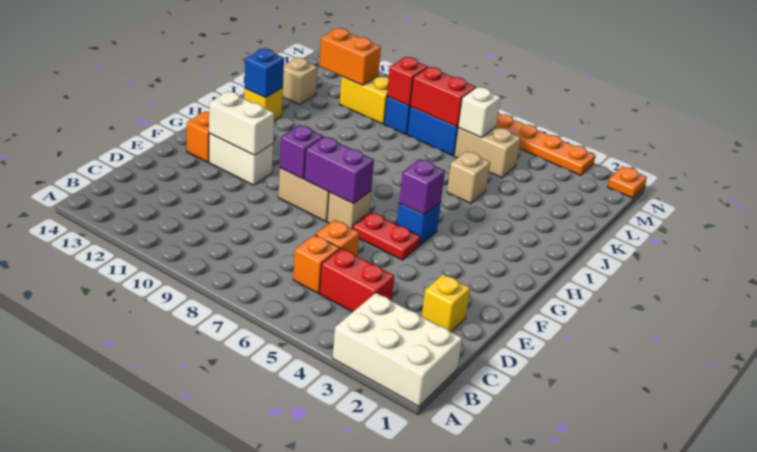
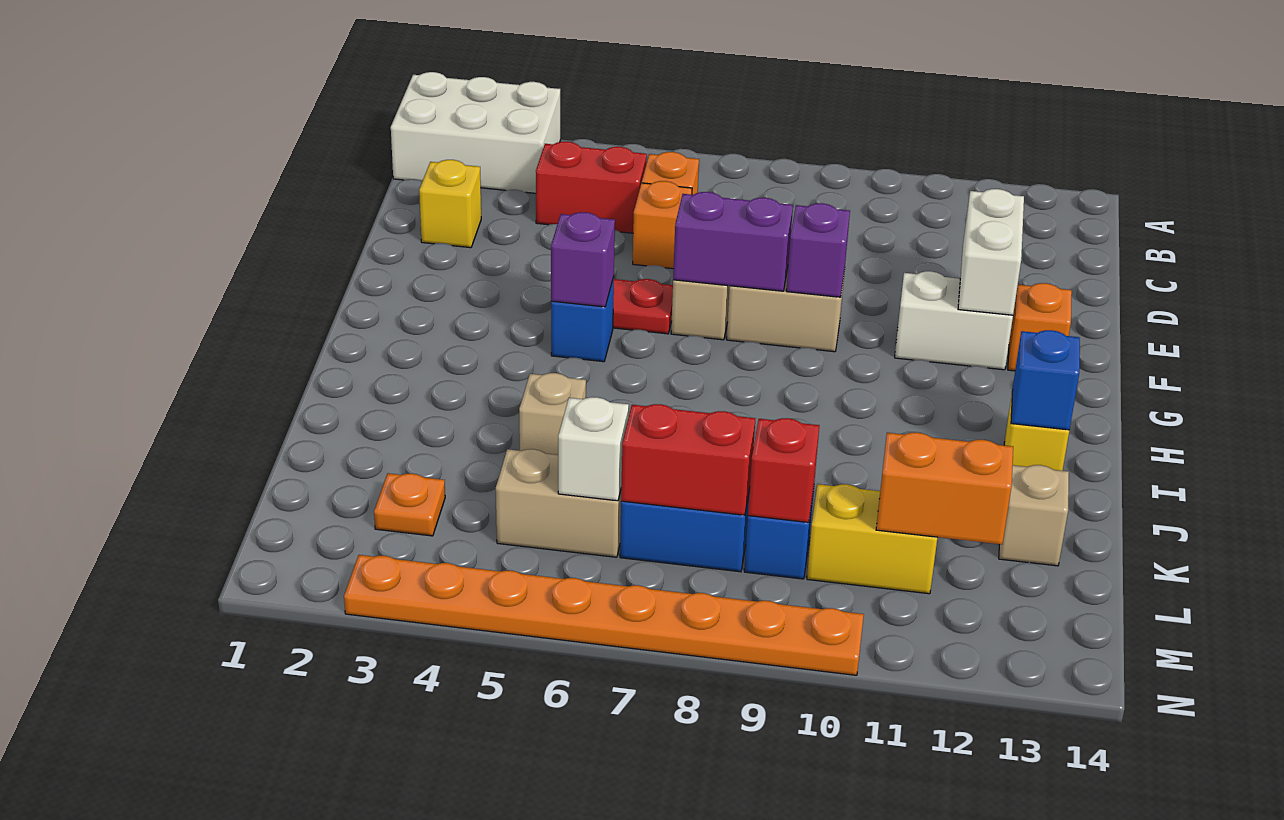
white brick F11:F12 level 2 -> white brick E12:F12 level 2
orange plate N1 level 1 -> orange plate L3 level 1

